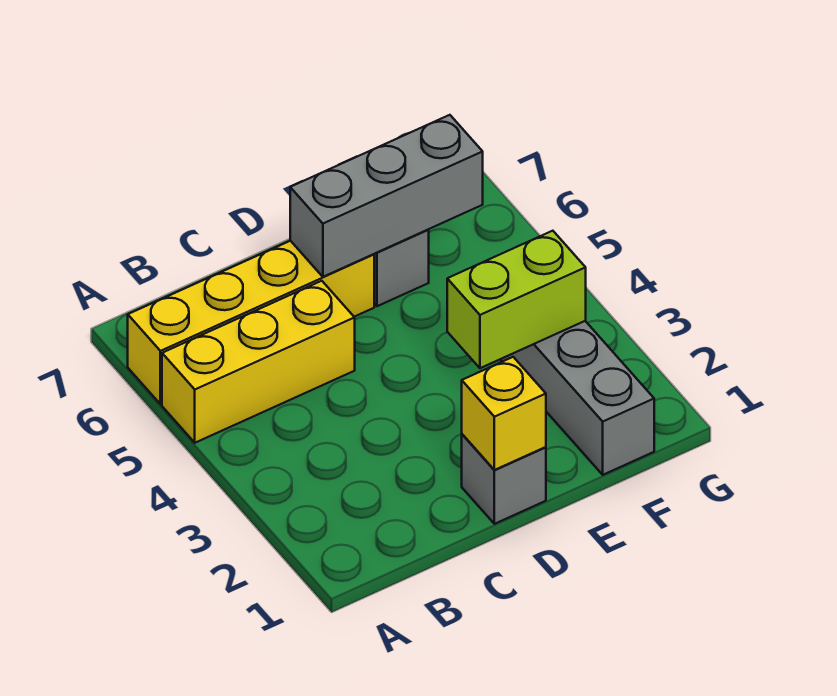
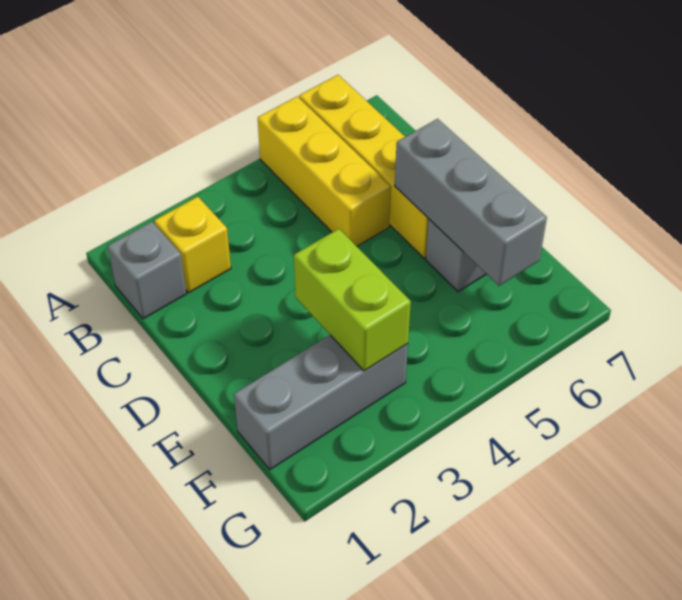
grey brick D1 level 1 -> grey brick B1 level 1
yellow brick D1 level 2 -> yellow brick B2 level 1

